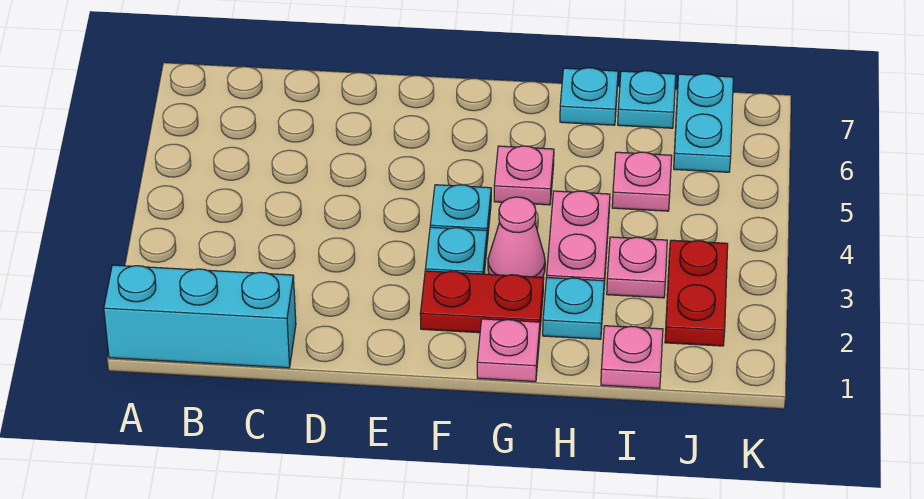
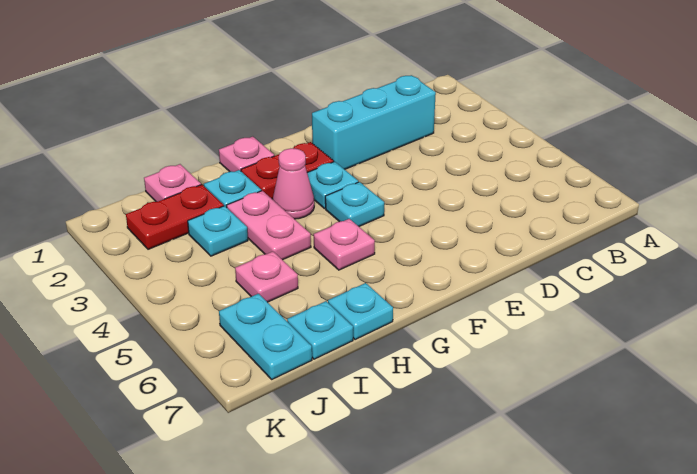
cyan brick A1:C1 level 1 -> cyan brick C2:E2 level 1
pink plate I3 level 1 -> cyan plate I3 level 1
red plate J2:J3 level 1 -> red plate I2:J2 level 1

